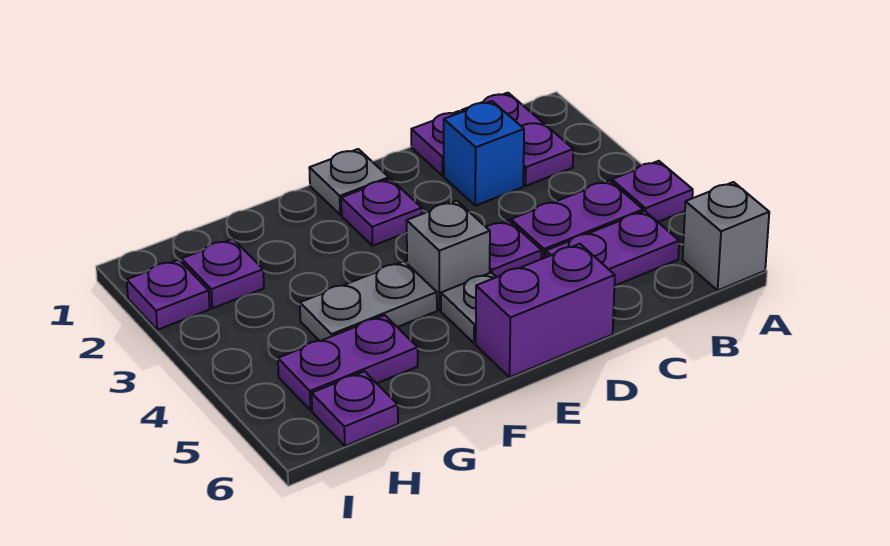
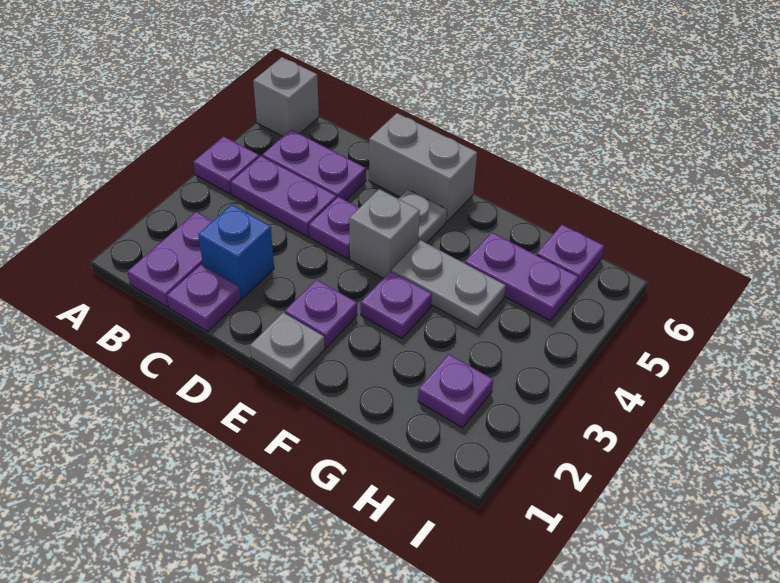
purple brick D6:E6 level 1 -> grey brick D6:E6 level 1
purple plate I2 level 1 -> purple plate F3 level 1

